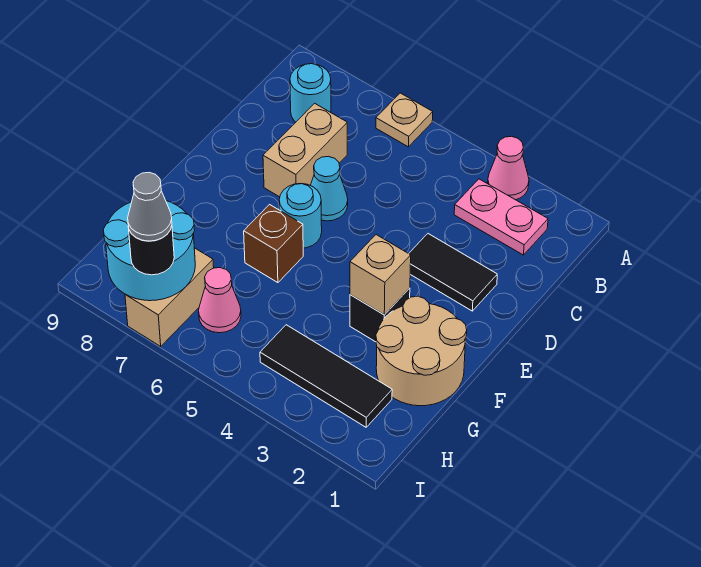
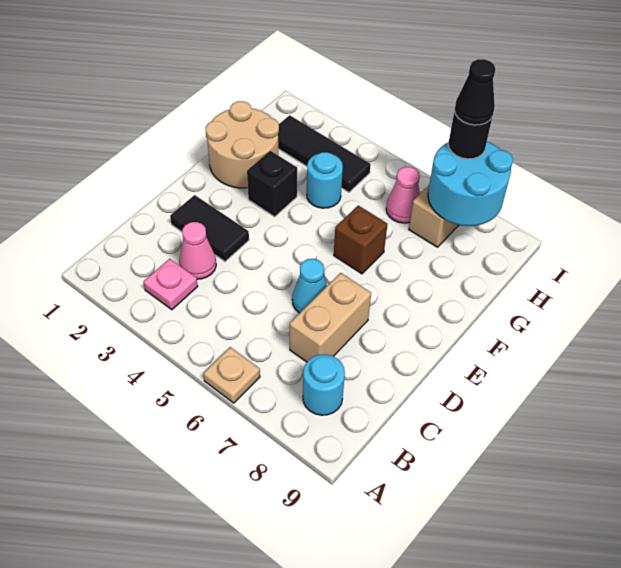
pink cone A3 level 1 -> pink cone C3 level 1
pink plate B2:B3 level 1 -> pink plate B3 level 1
cyan round brick E6 level 1 -> cyan round brick G4 level 1
tan brick F3 level 2 -> none
grey cone I7 level 4 -> black cone I7 level 4

